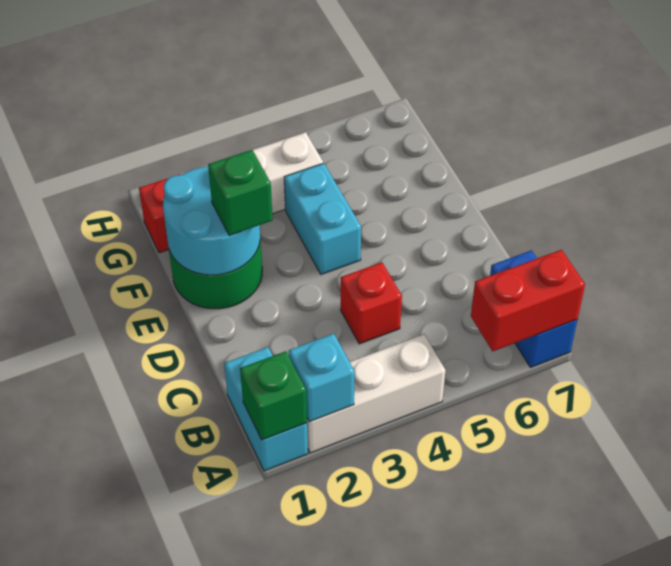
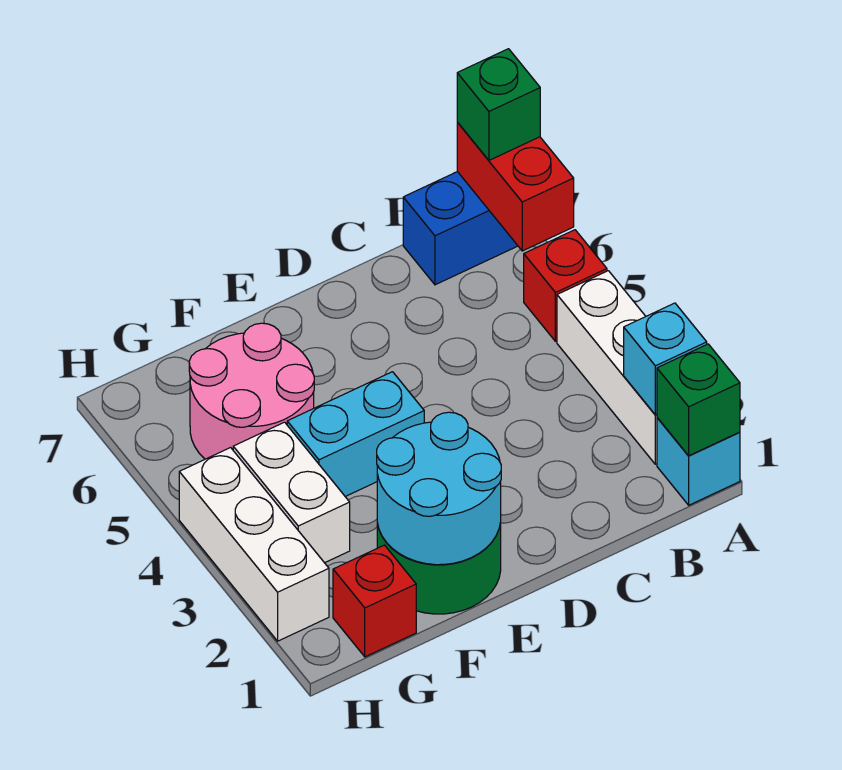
cyan brick A1:B1 level 1 -> cyan brick A1 level 1
red brick C4 level 1 -> red brick A5 level 1
green brick E2 level 3 -> green brick A7 level 3
none -> pink round brick F5:G6 level 1
none -> white brick H2:H4 level 1

